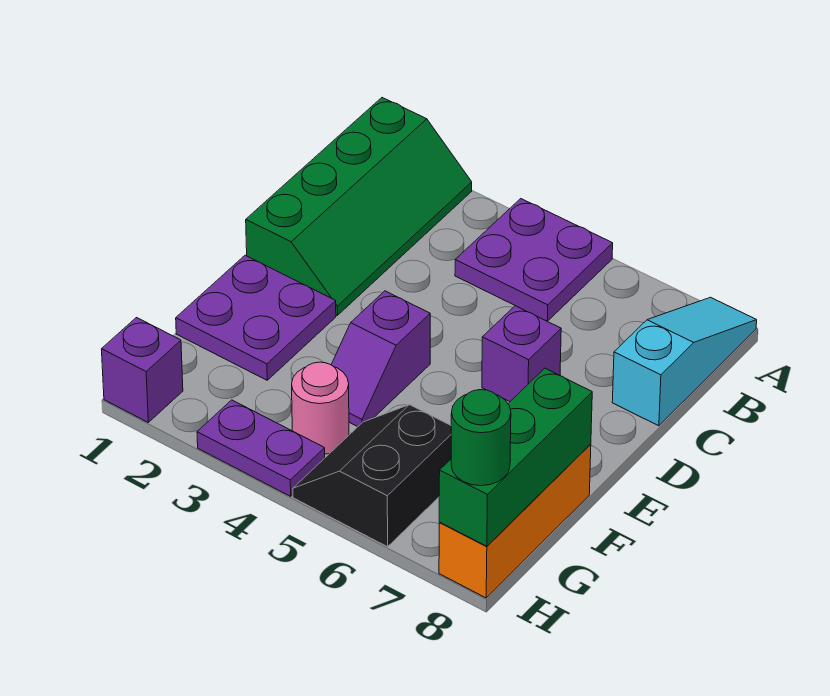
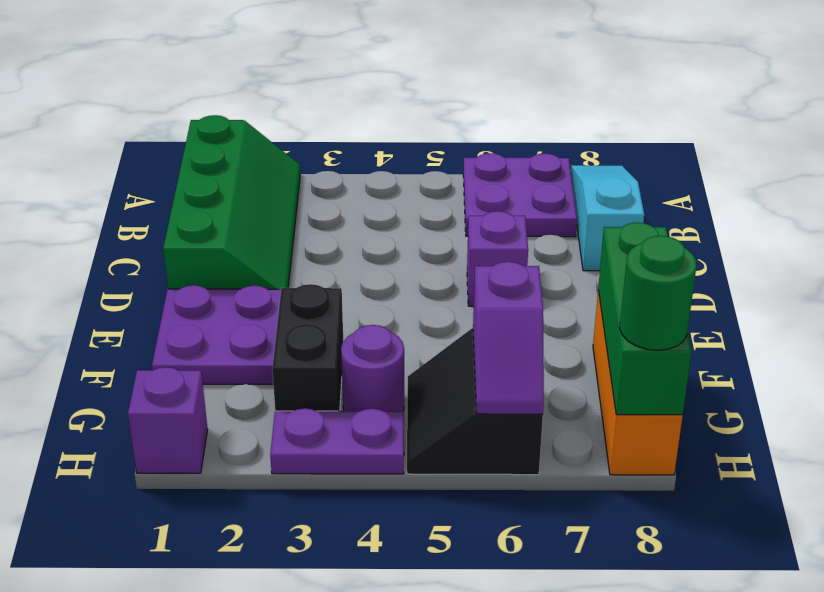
purple plate A4:B5 level 1 -> purple plate A6:B7 level 1
purple slope E4:F4 level 1 top E -> purple slope G6:H6 level 2 top G
none -> black brick F3:G3 level 1
pink round brick G4 level 1 -> purple round brick G4 level 1

